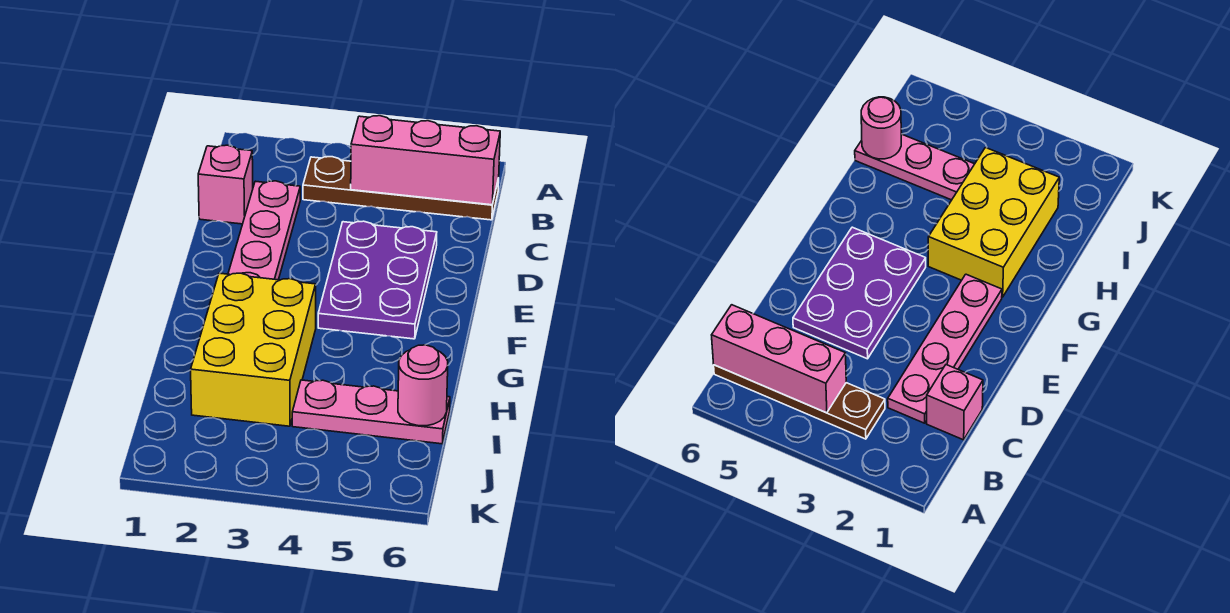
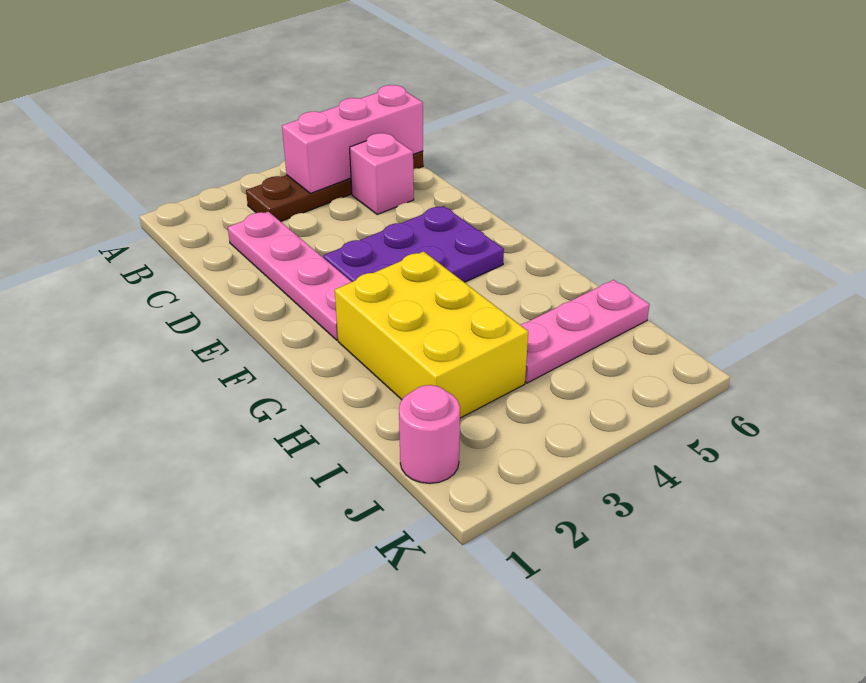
pink brick C1 level 1 -> pink brick C5 level 1
purple plate D4:F5 level 1 -> purple plate E3:F5 level 1
pink round brick I6 level 2 -> pink round brick J1 level 1

